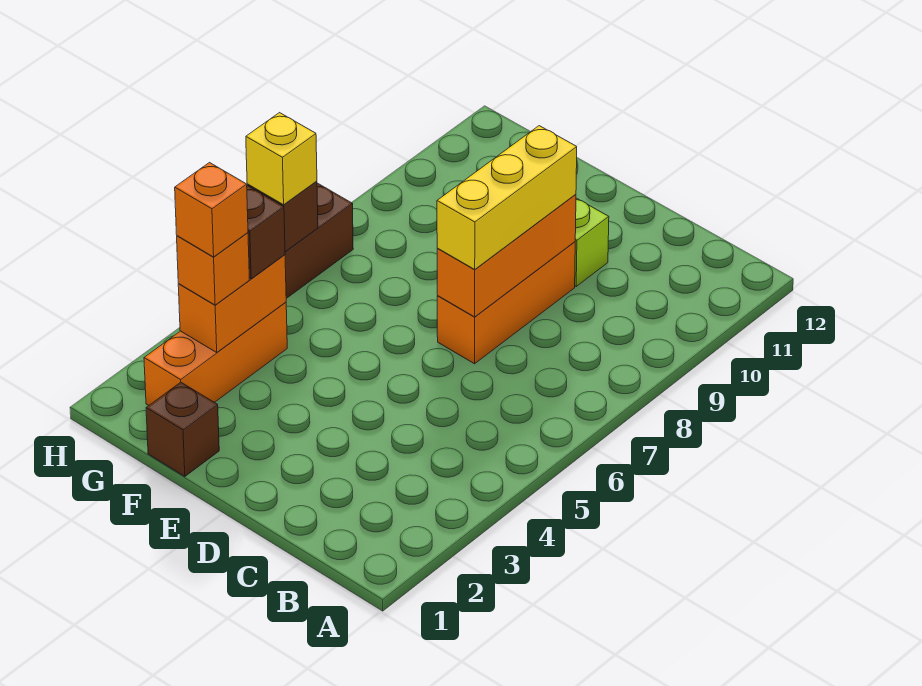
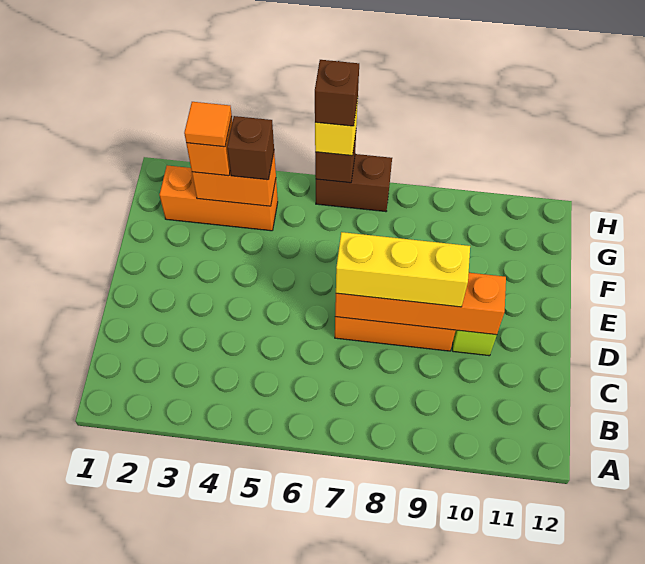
orange brick D7:D9 level 2 -> orange brick D7:D10 level 2
brown brick F1 level 1 -> brown brick H6 level 4
orange brick G3 level 4 -> orange tile G3 level 4

